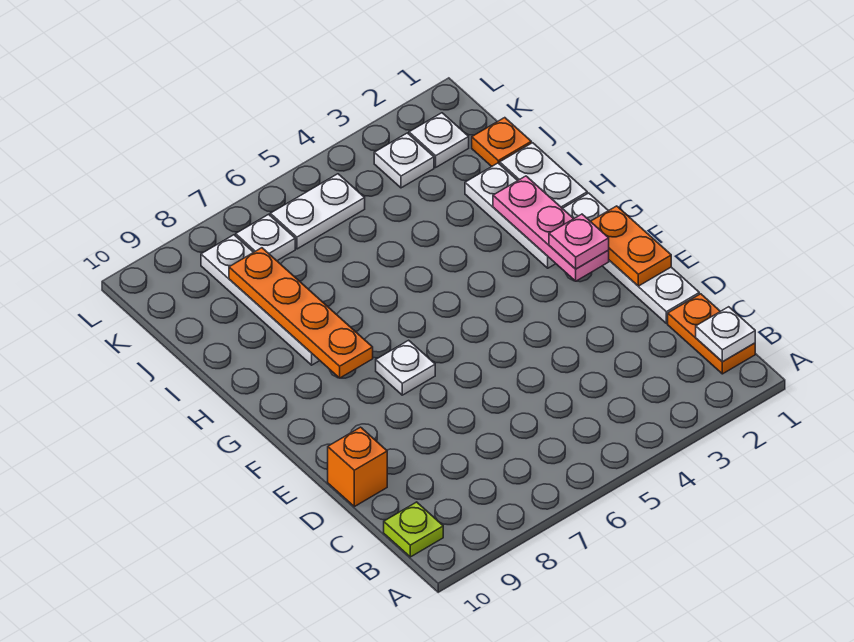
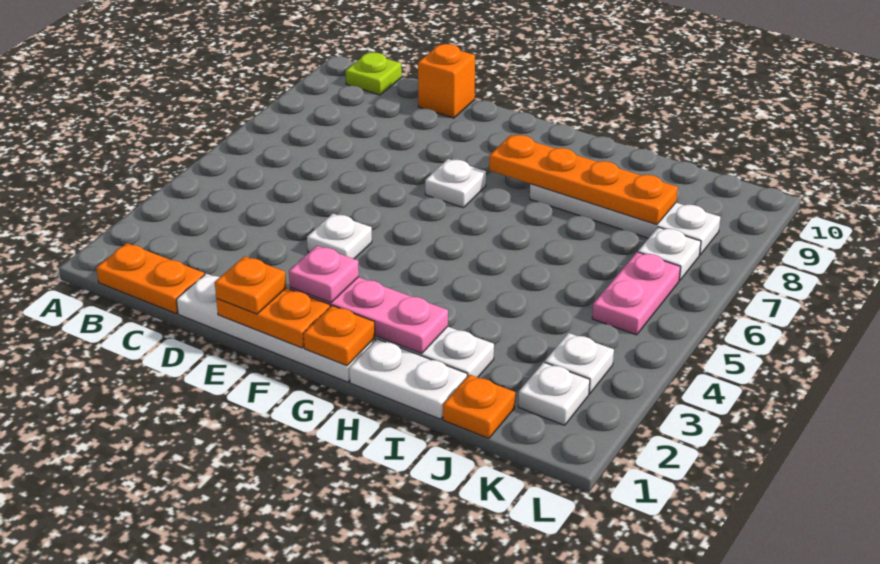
white plate B1 level 2 -> white plate E4 level 1
none -> orange plate E1 level 3
none -> orange plate G1 level 2
white plate K5:K6 level 1 -> pink plate K5:K6 level 1

